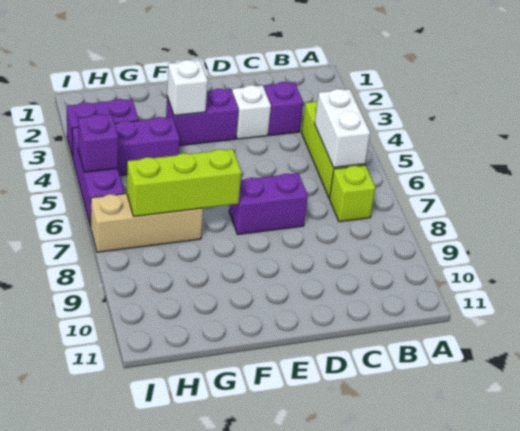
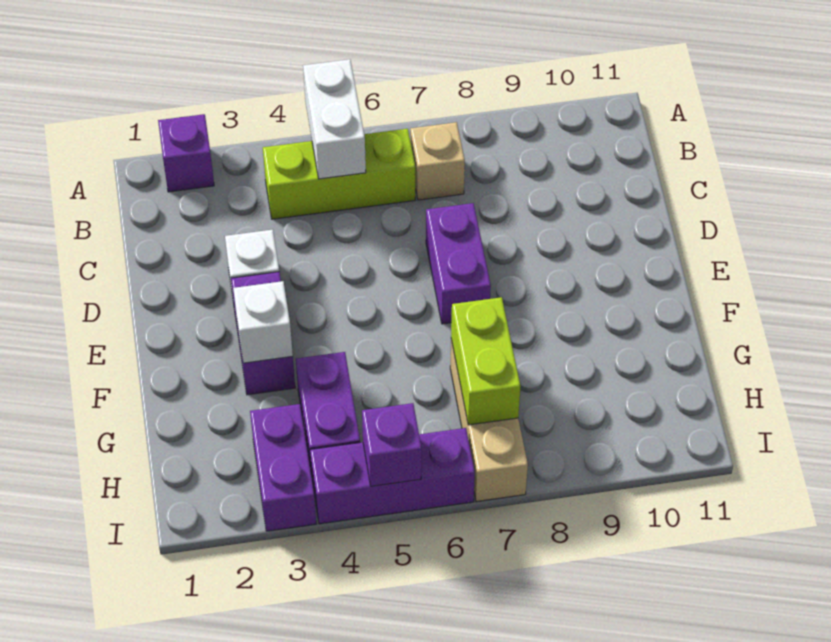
white brick B5:B6 level 2 -> white brick A5:B5 level 2
lime brick B7 level 1 -> tan brick B7 level 1
purple brick C3 level 1 -> purple brick A2 level 1
lime brick F7:H7 level 2 -> lime brick G7:H7 level 2

